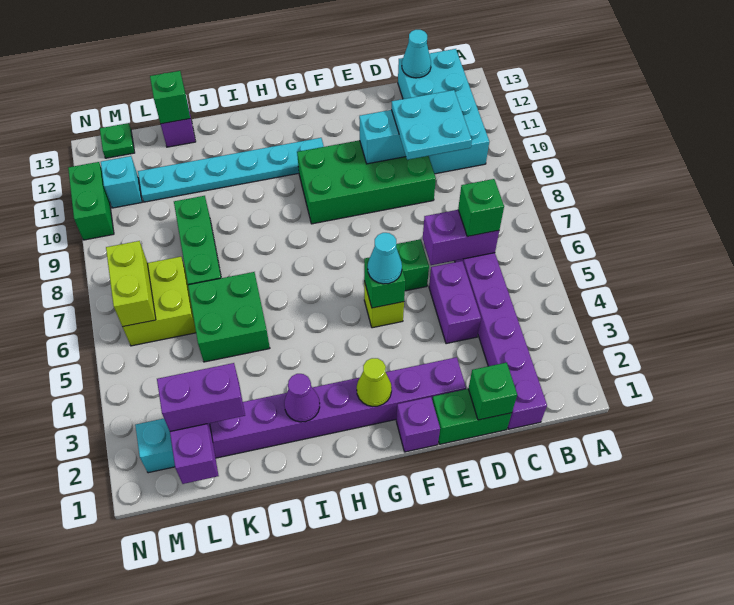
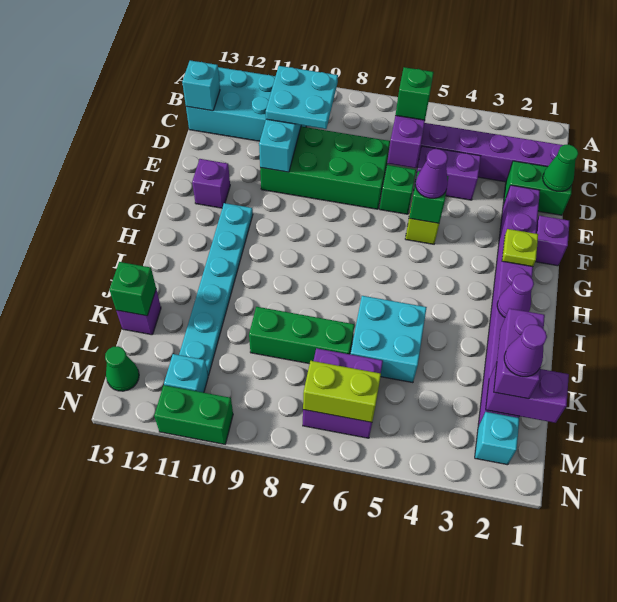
cyan cone C13 level 2 -> cyan brick C13 level 2
green brick D1:E1 level 1 -> green brick D1:D2 level 1
green brick D1 level 2 -> green cone D1 level 2
green brick D9:G10 level 1 -> green brick D7:E10 level 1
cyan cone F5 level 3 -> purple cone F5 level 3
none -> purple brick F12 level 1
lime cone G2 level 2 -> lime plate G2 level 2
green brick J5:K6 level 1 -> cyan brick J5:K6 level 1
none -> purple cone L2 level 4
lime brick L6:M7 level 1 -> purple brick L6:M7 level 1
green plate M13 level 1 -> green cone M13 level 1

